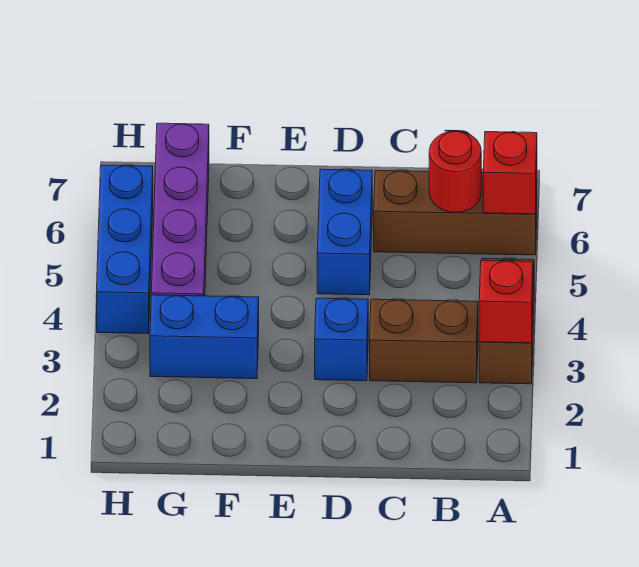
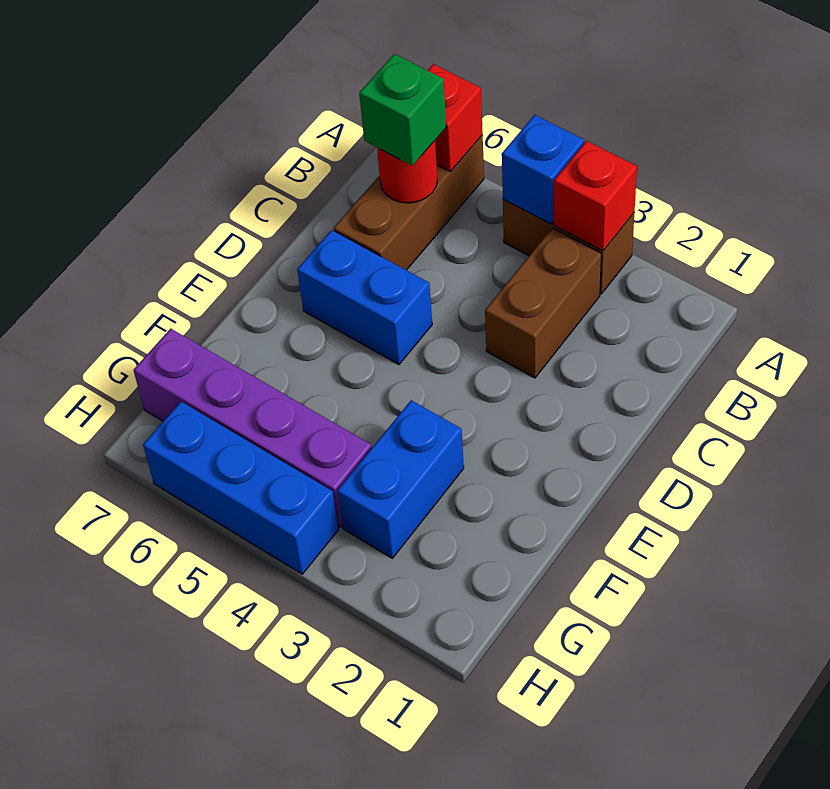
none -> green brick B6 level 3
blue brick D3 level 1 -> blue brick A4 level 2

